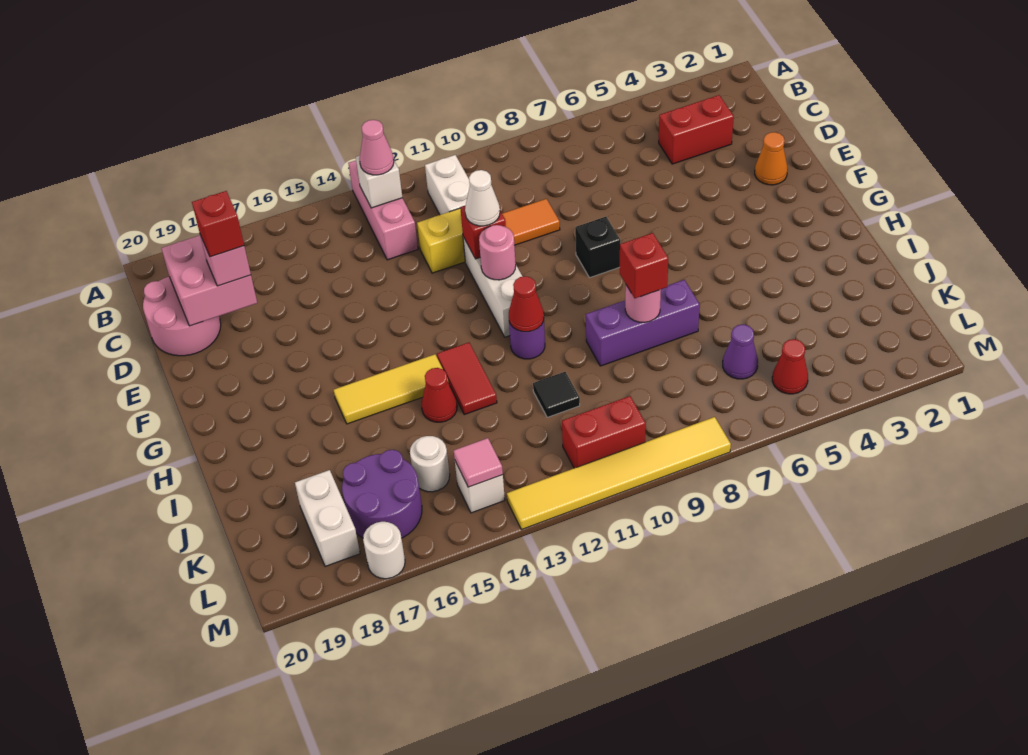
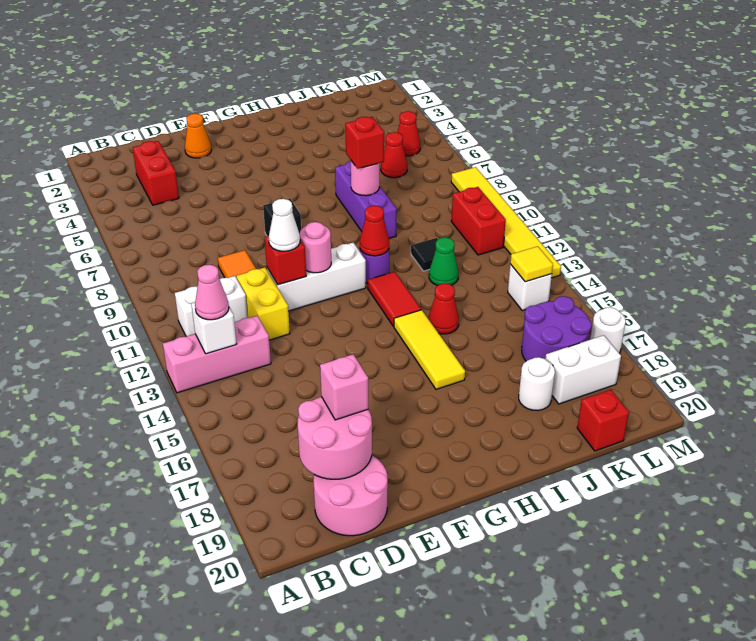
pink brick C18:D19 level 2 -> pink round brick C18:D19 level 2
red brick D18 level 4 -> red brick K20 level 1
red tile H13:I13 level 1 -> red tile H12:H13 level 1
none -> green cone J12 level 1
purple cone K6 level 1 -> red cone K6 level 1
white round brick K15 level 1 -> white round brick J18 level 1
pink tile L14 level 2 -> yellow tile L14 level 2

